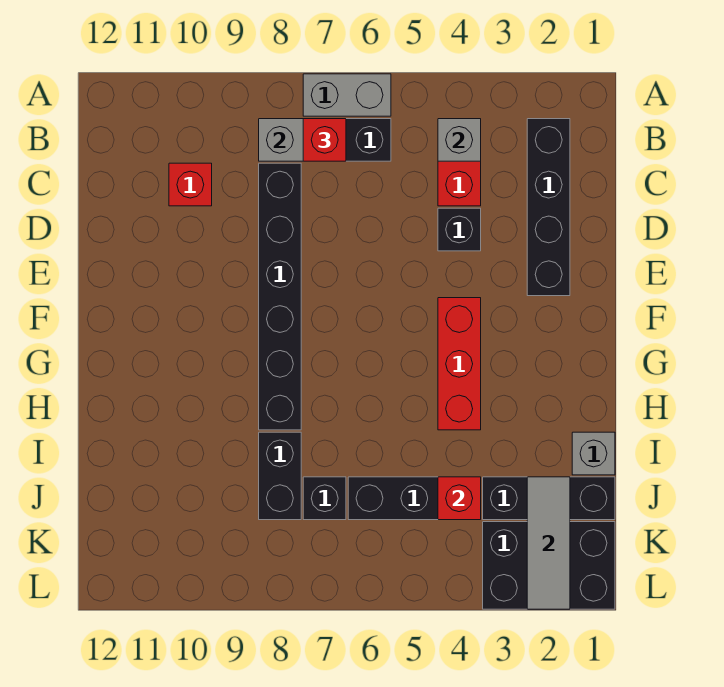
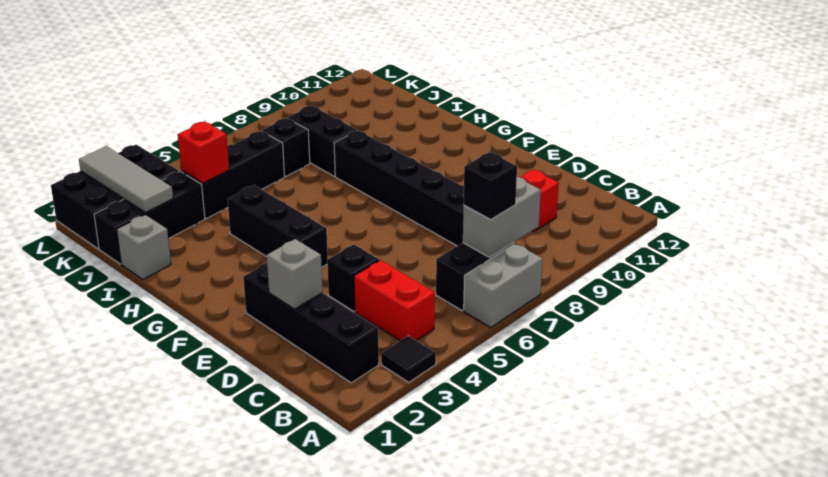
none -> black tile A3 level 1
grey brick B4 level 2 -> grey brick D2 level 2
red brick B7 level 3 -> black brick B7 level 3
red brick F4:H4 level 1 -> black brick F4:H4 level 1

